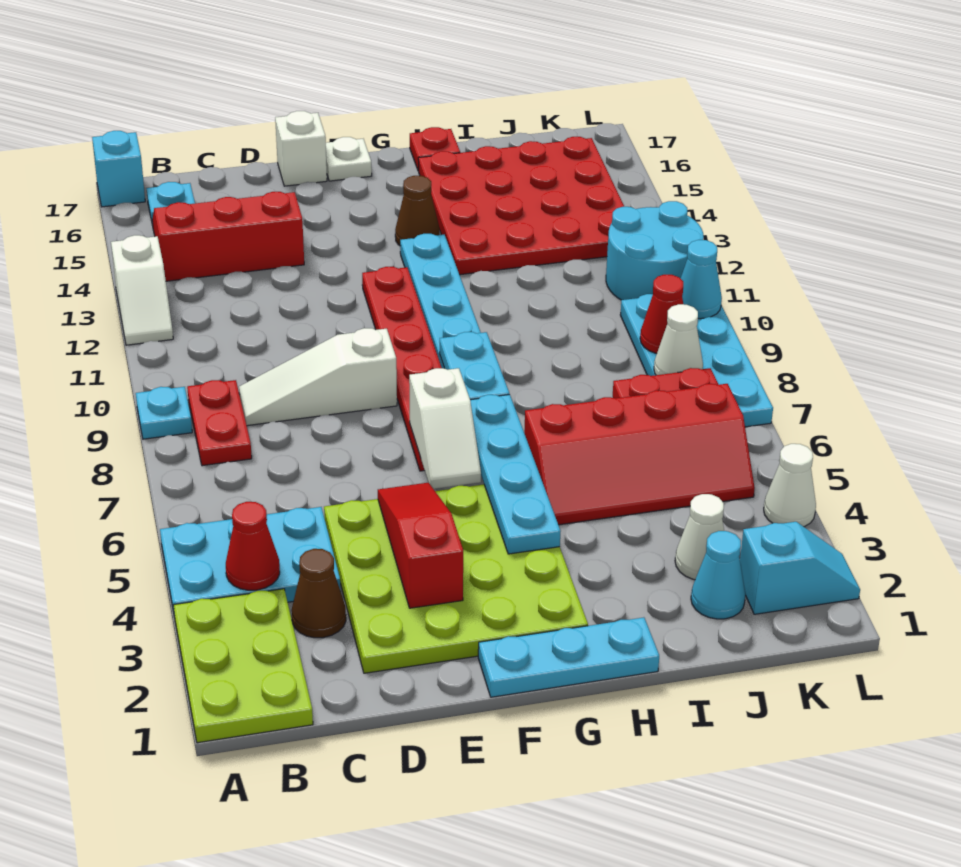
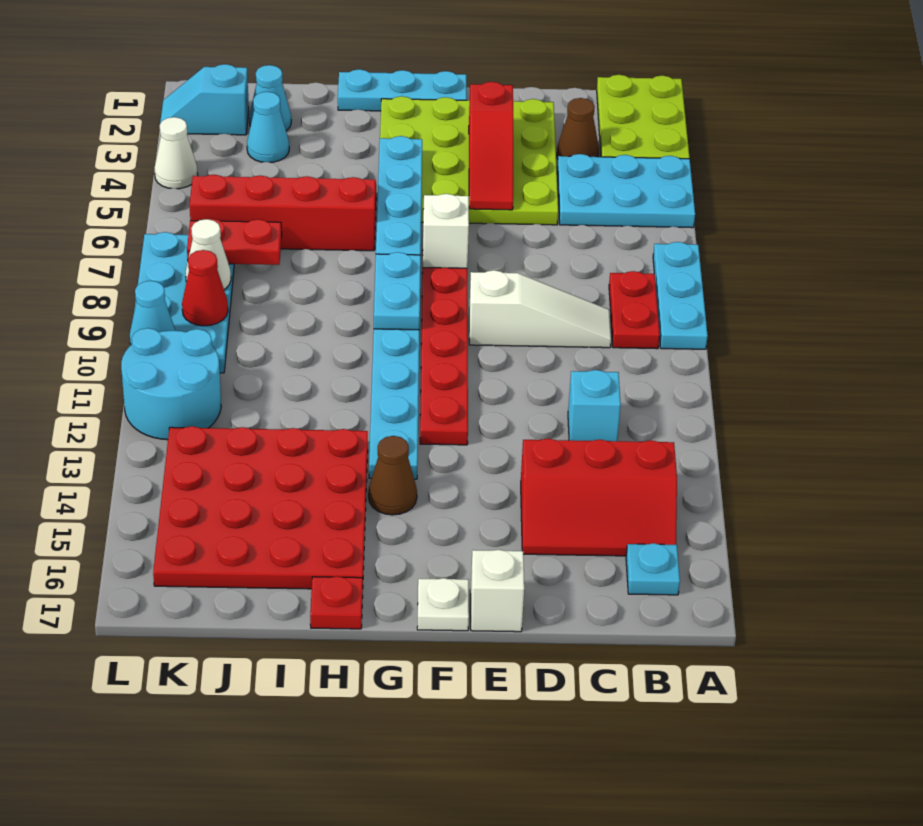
cyan plate A9 level 1 -> cyan plate A7:A9 level 1
white slope A12:A13 level 1 top 13 -> none
cyan brick A17 level 1 -> cyan brick C12 level 1
red cone B4 level 2 -> none
white cone J3 level 1 -> cyan cone J3 level 1

